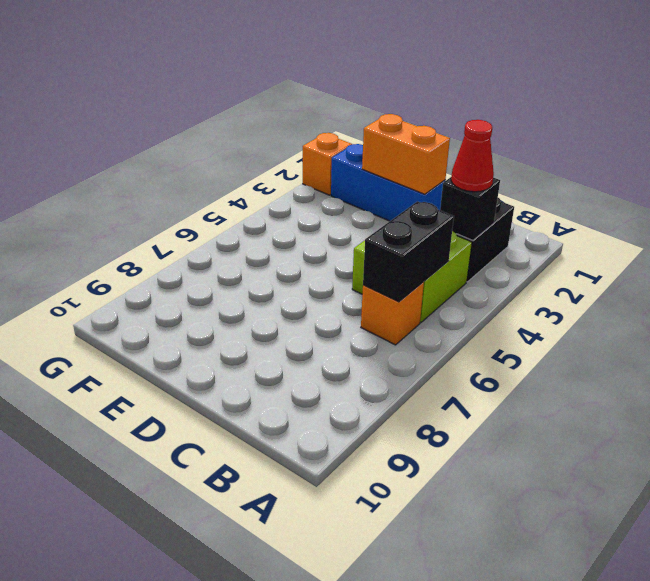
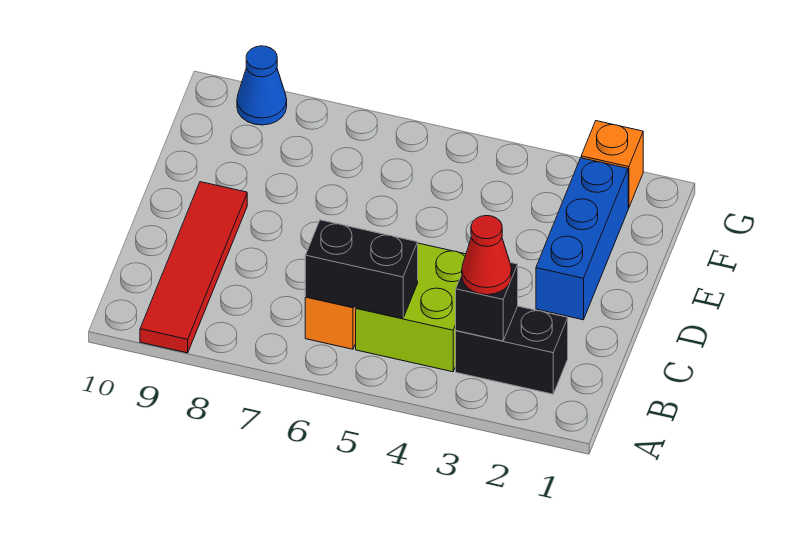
none -> red tile A9:D9 level 1
orange brick D2:E2 level 2 -> none
none -> blue cone G9 level 1

